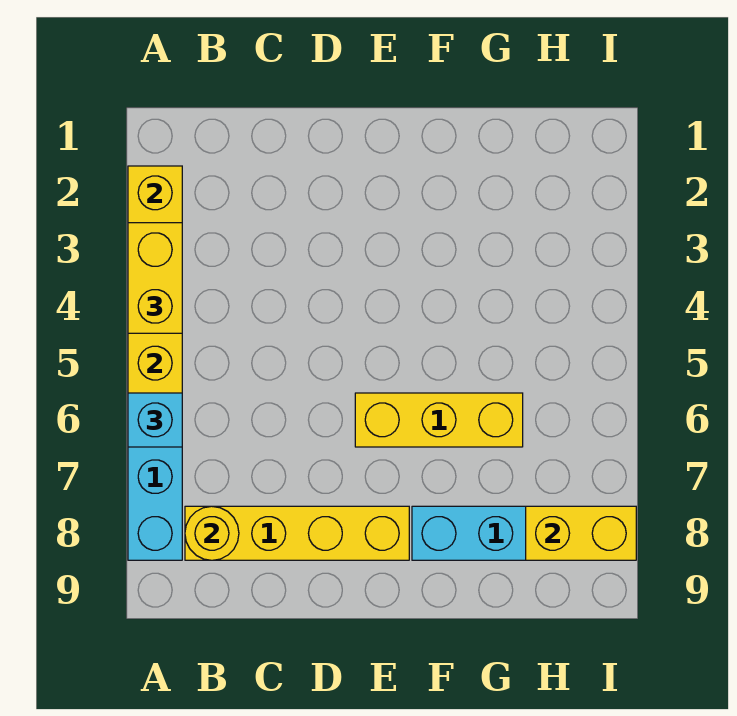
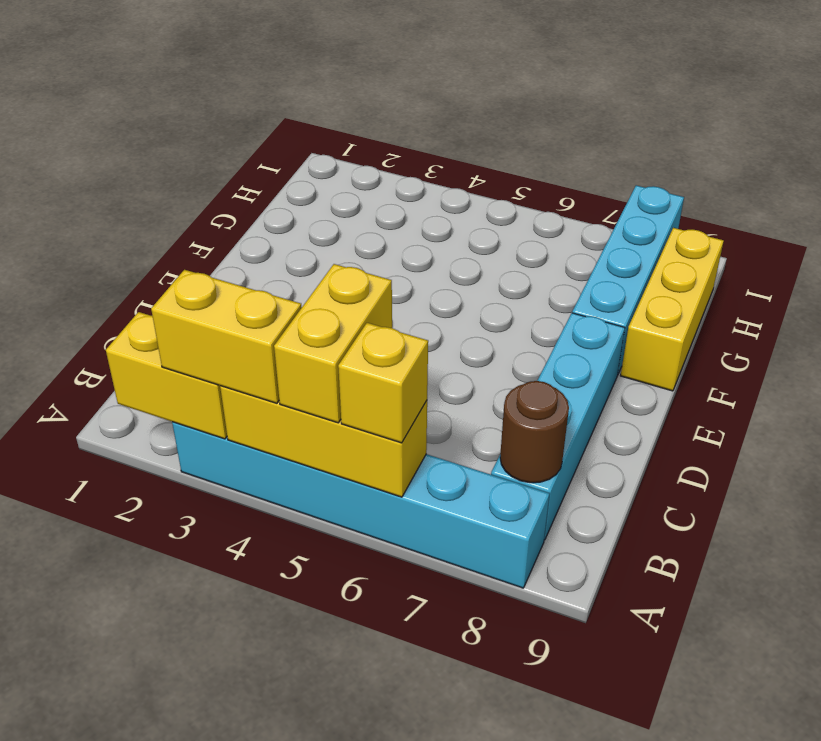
cyan brick A6 level 3 -> yellow brick A6 level 3
yellow brick B8:E8 level 1 -> cyan brick B8:E8 level 1
yellow round brick B8 level 2 -> brown round brick B8 level 2
yellow brick E6:G6 level 1 -> yellow brick F9:H9 level 1
yellow brick H8:I8 level 2 -> yellow brick A5:B5 level 3

